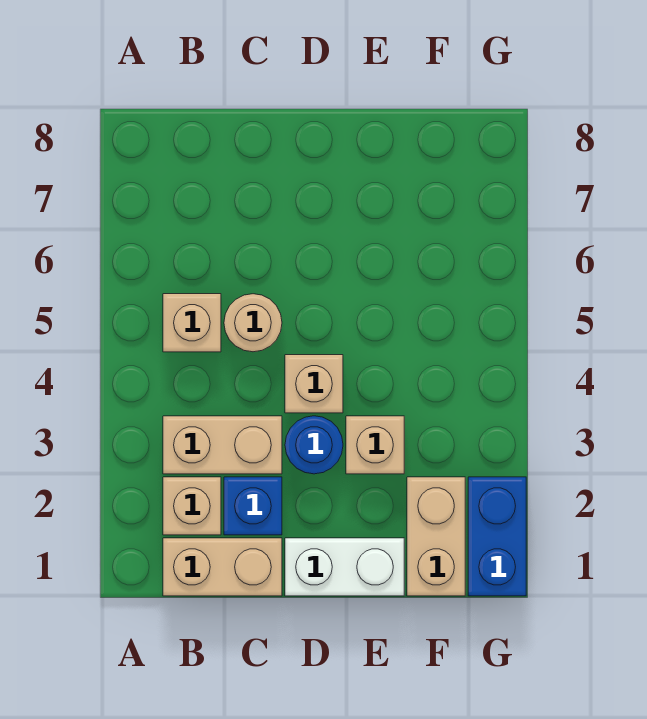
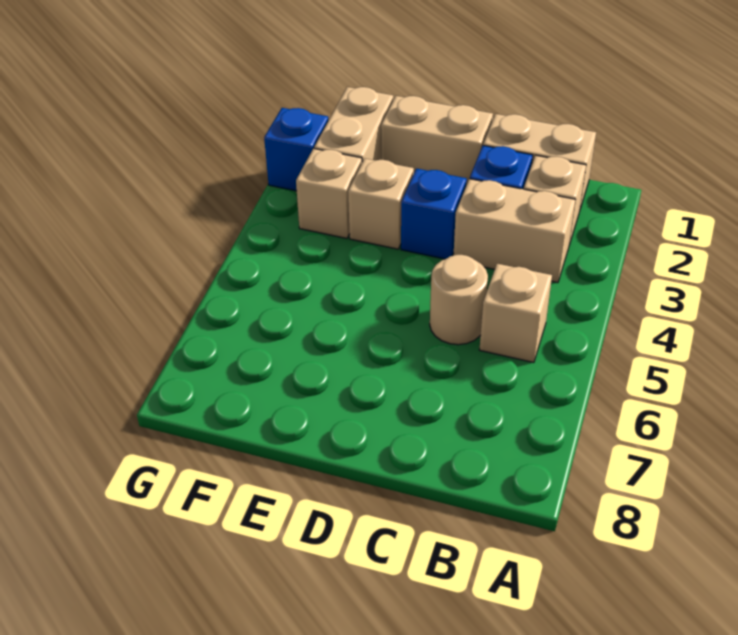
white brick D1:E1 level 1 -> tan brick D1:E1 level 1
blue round brick D3 level 1 -> blue brick D3 level 1
tan brick D4 level 1 -> tan brick F3 level 1
blue brick G1:G2 level 1 -> blue brick G2 level 1

